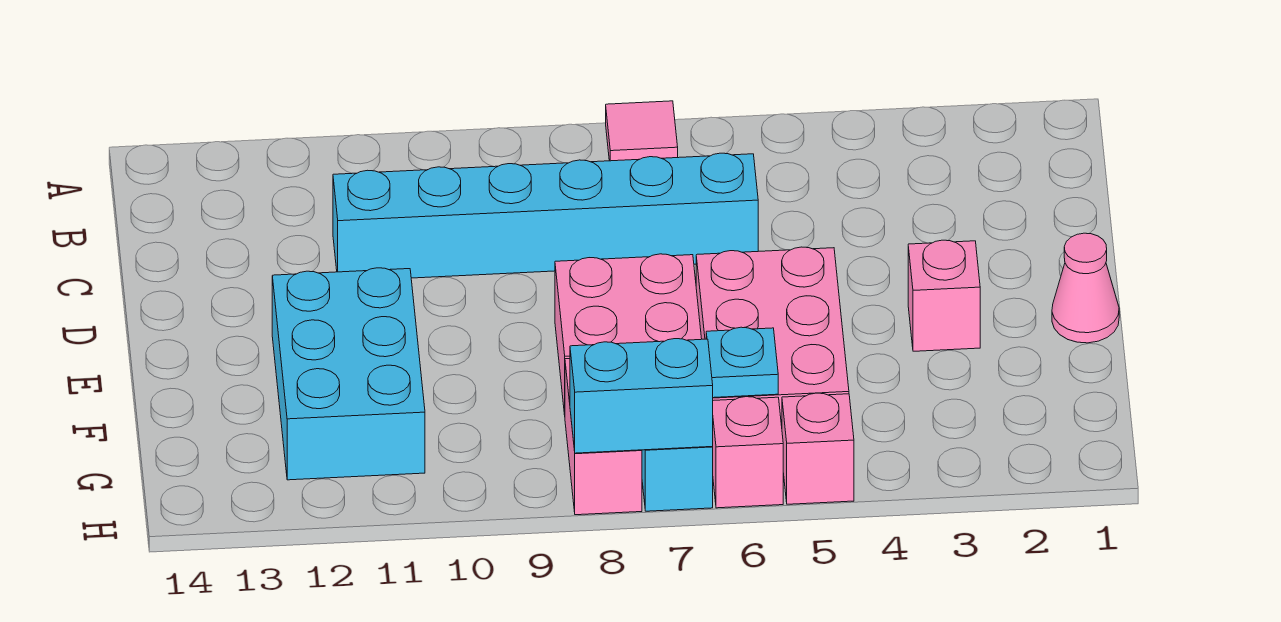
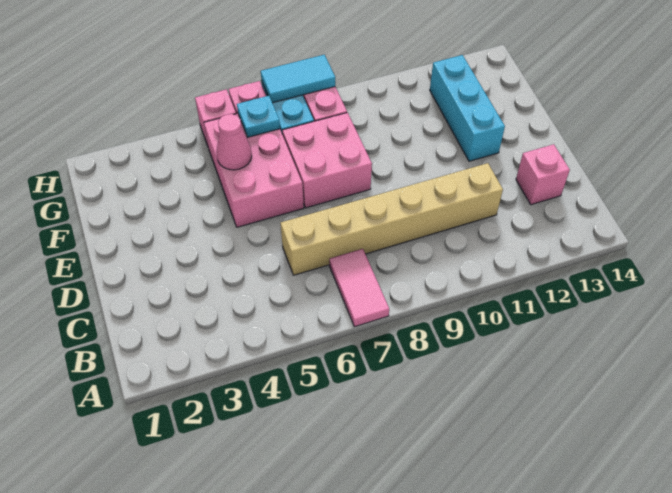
pink tile A7 level 1 -> pink tile A7:B7 level 1
cyan brick C6:C11 level 1 -> tan brick C6:C11 level 1
pink cone E1 level 1 -> pink cone F5 level 2
pink brick E3 level 1 -> pink brick C13 level 1
cyan brick E11:G12 level 1 -> cyan brick E12:G12 level 1
cyan brick H7:H8 level 2 -> cyan tile H7:H8 level 2

